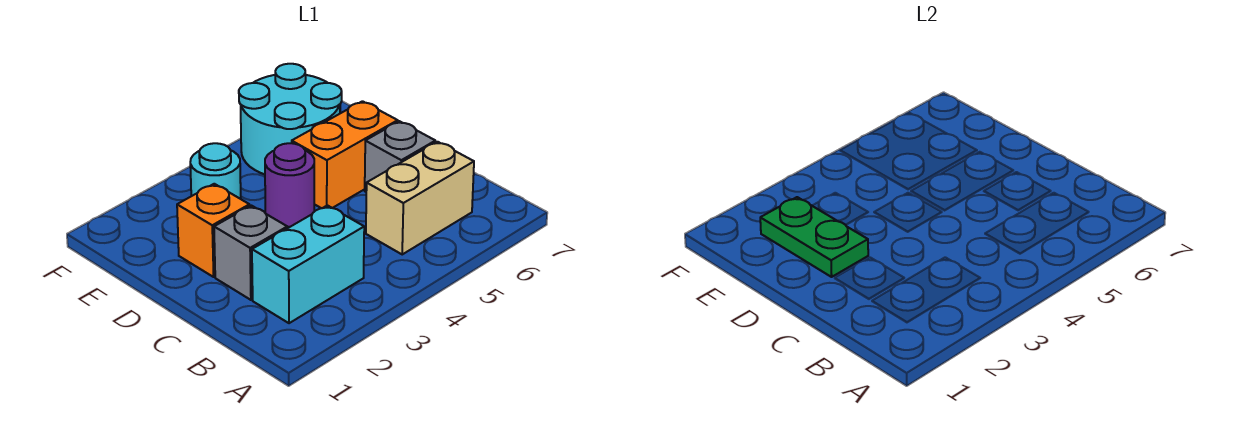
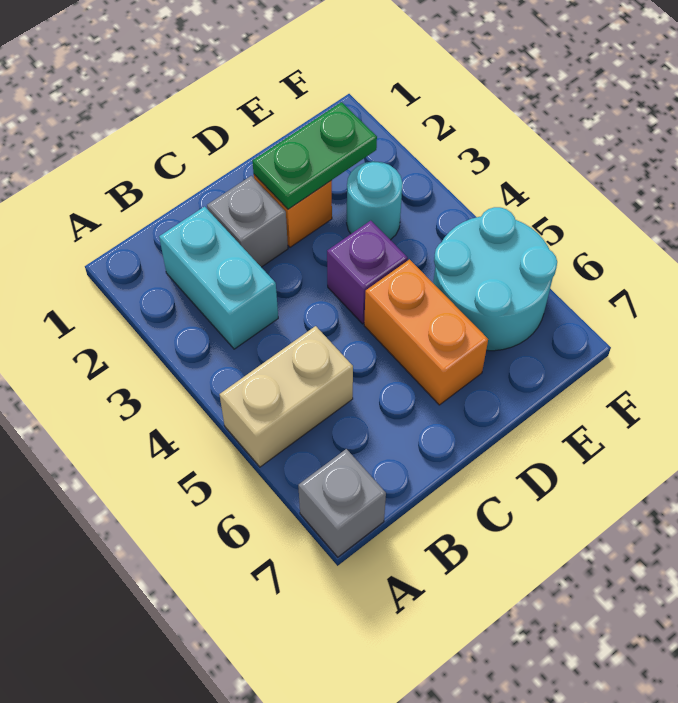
tan brick B5:B6 level 1 -> tan brick A5:B5 level 1
grey brick C6 level 1 -> grey brick A7 level 1
purple round brick D4 level 1 -> purple brick D4 level 1

